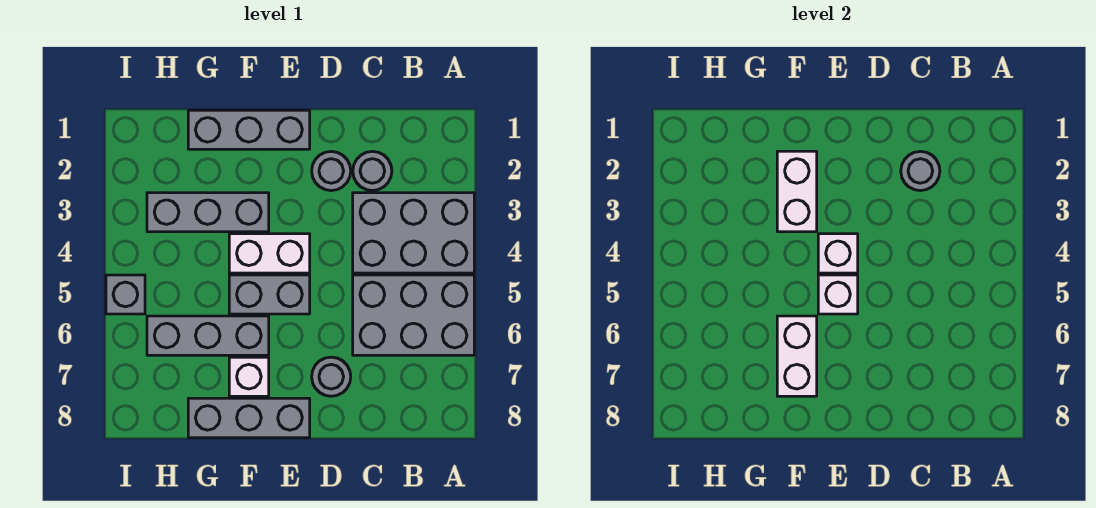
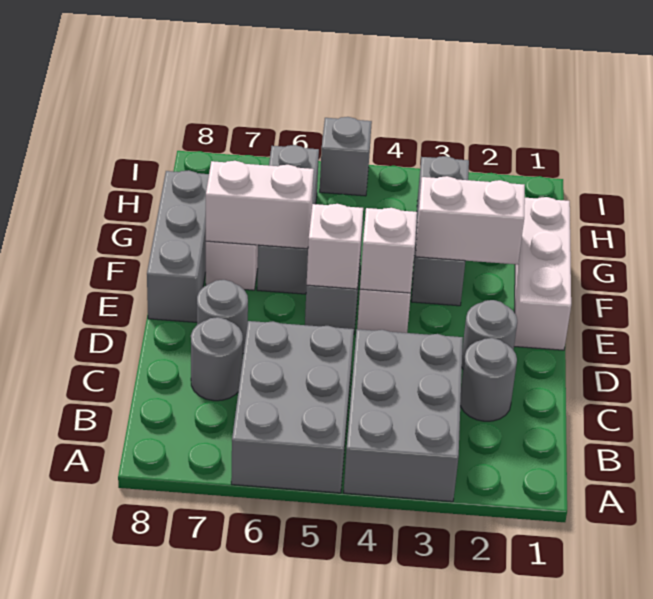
grey round brick C2 level 2 -> grey round brick C7 level 1
grey brick E1:G1 level 1 -> white brick E1:G1 level 1

